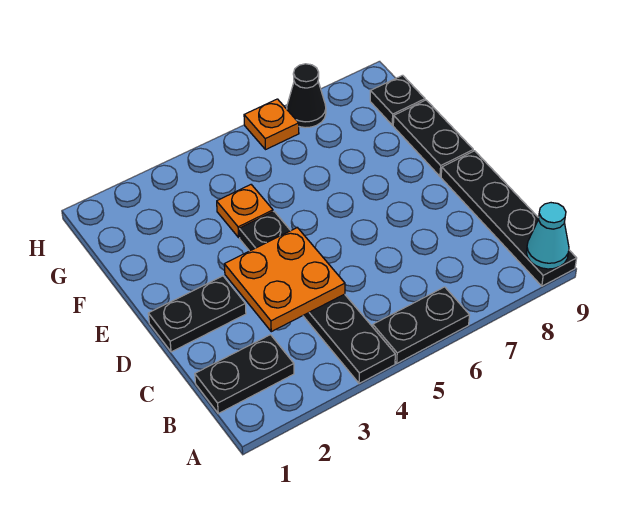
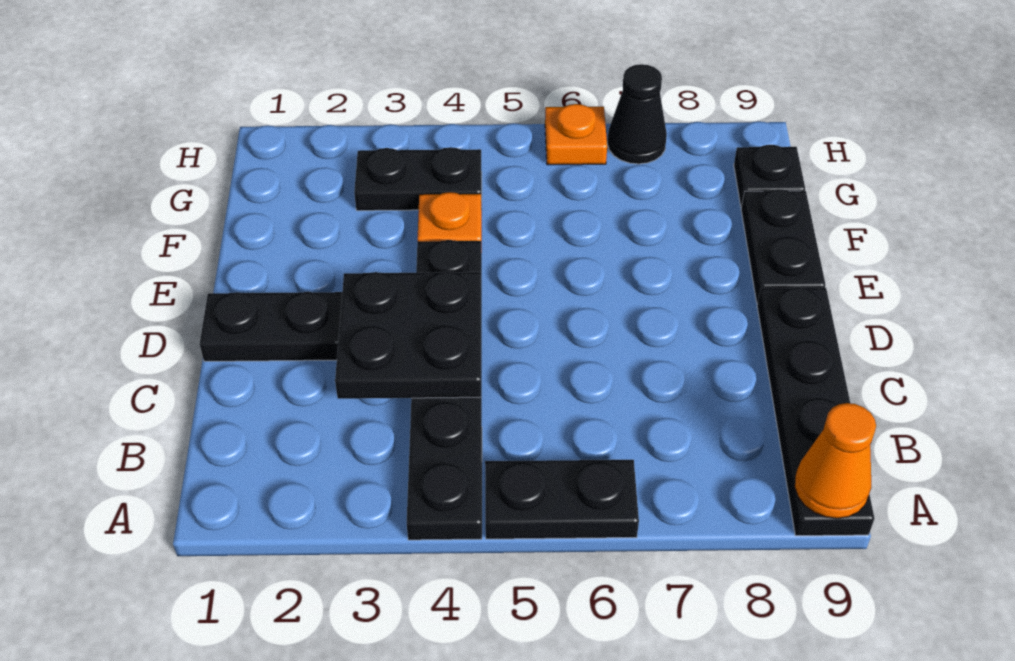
cyan cone A9 level 2 -> orange cone A9 level 2
black plate B1:B2 level 1 -> black plate G3:G4 level 1
orange plate C3:D4 level 2 -> black plate C3:D4 level 2

